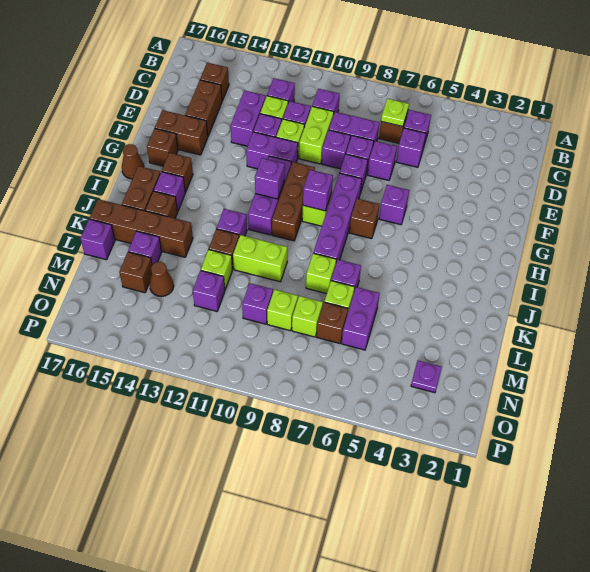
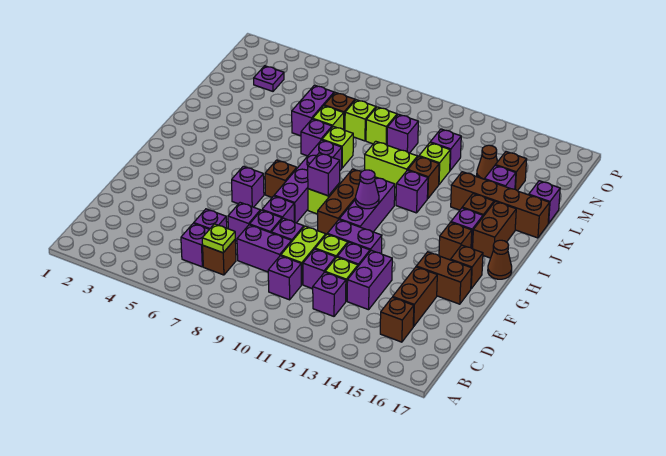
purple brick H11 level 2 -> purple cone H11 level 2

